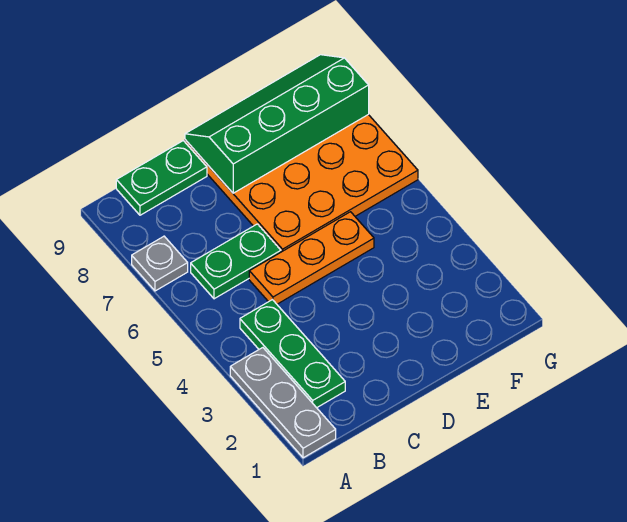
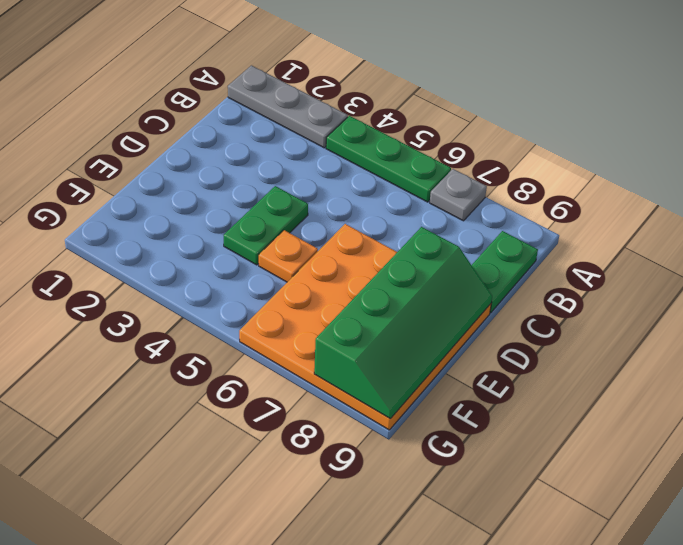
green plate B2:B4 level 1 -> green plate A4:A6 level 1
green plate B6:C6 level 1 -> green plate D4:E4 level 1
orange plate C5:E5 level 1 -> orange plate E5 level 1

